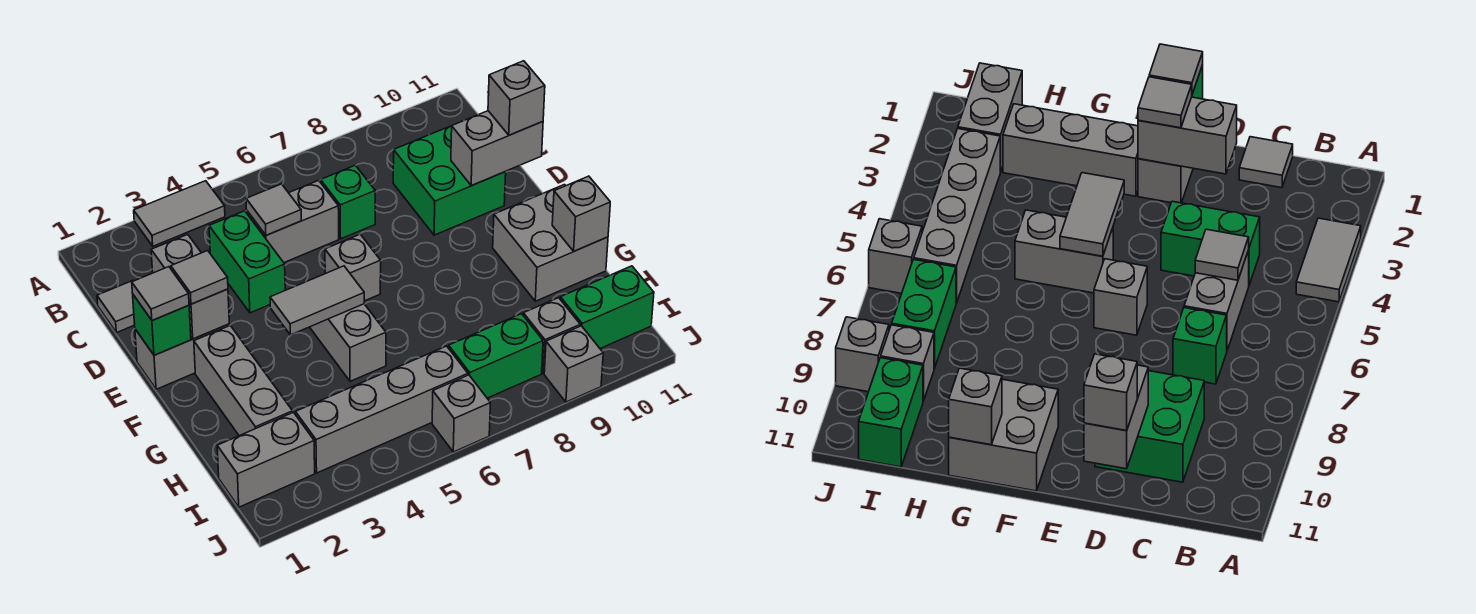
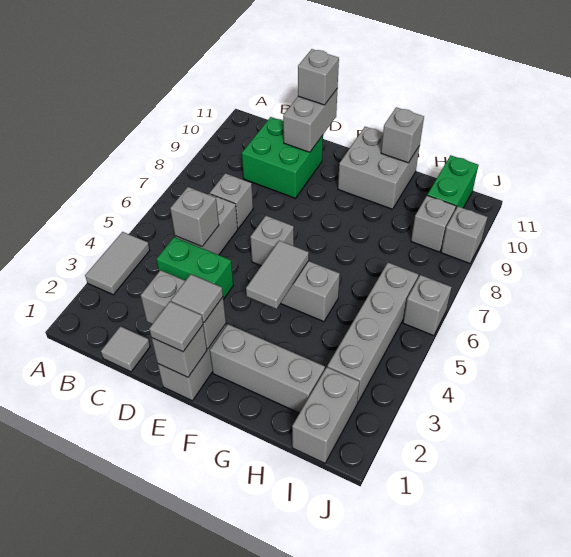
grey tile C5 level 2 -> grey brick C5 level 2
green brick C7 level 1 -> grey brick C7 level 1
green brick E1 level 2 -> grey brick E1 level 2
green brick I7:I8 level 1 -> none

